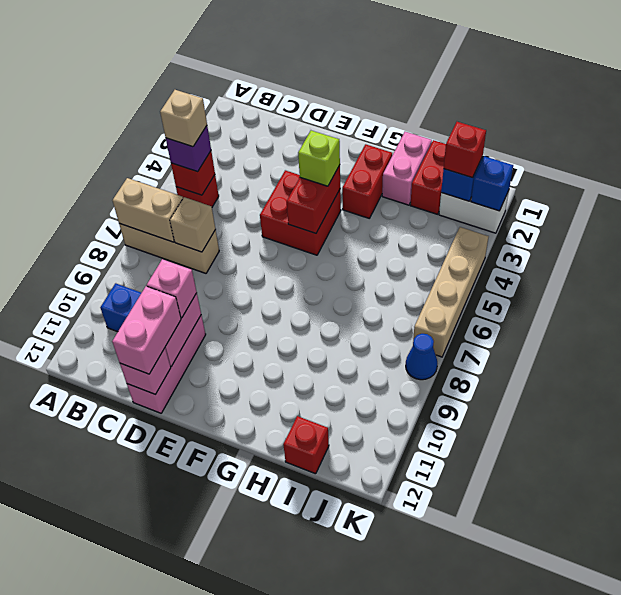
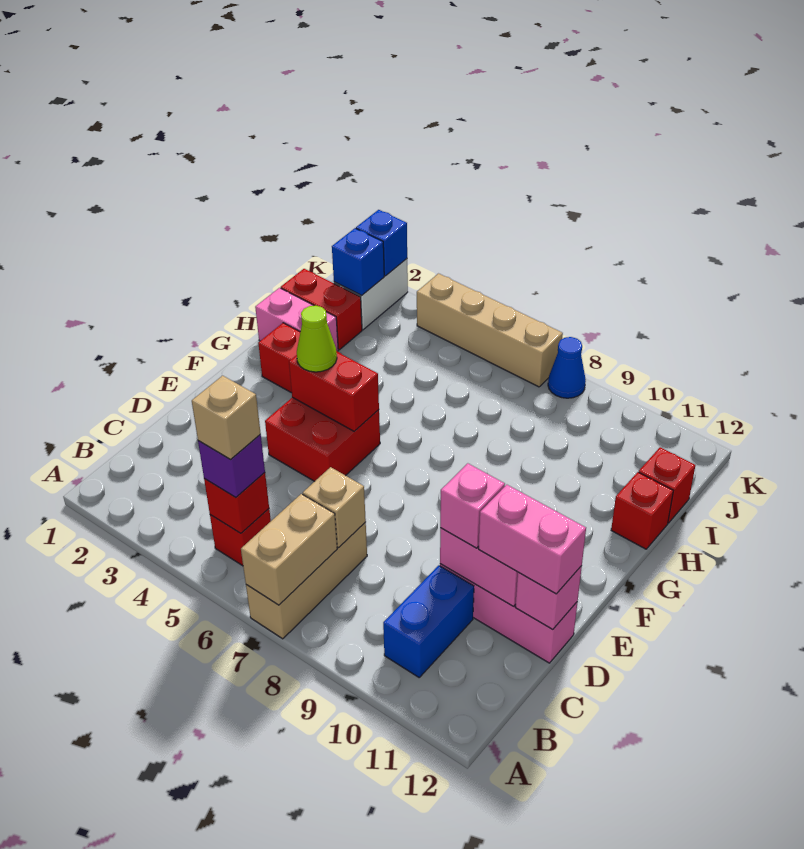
lime brick F4 level 3 -> lime cone F4 level 3
red brick J2 level 3 -> red brick H12 level 1

